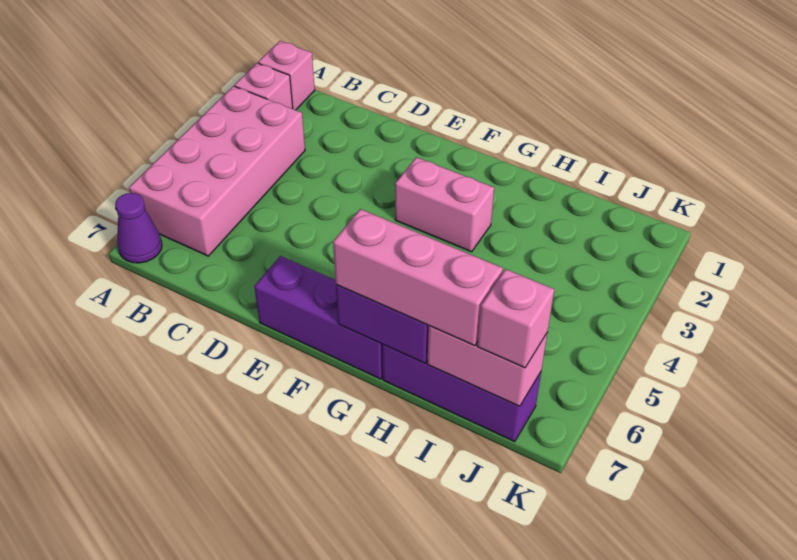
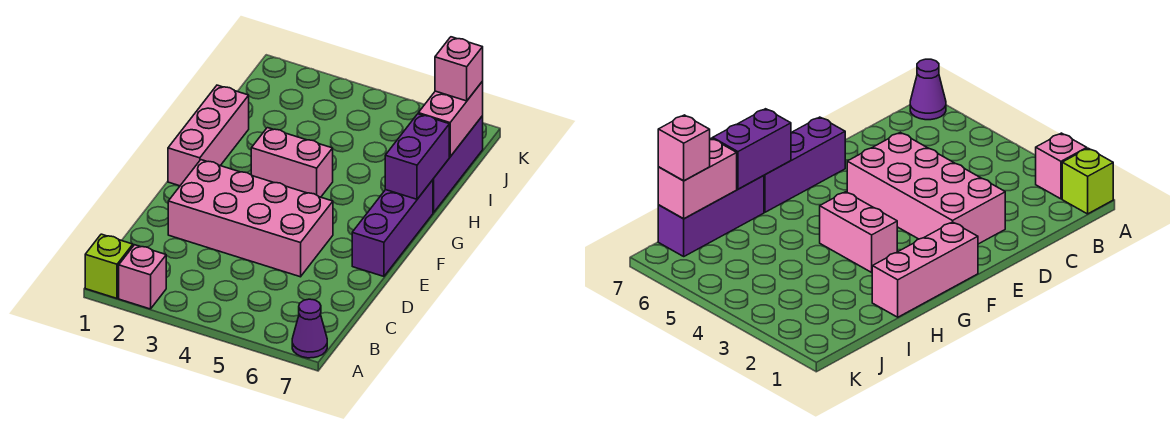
pink brick A1 level 1 -> lime brick A1 level 1
pink brick A3:B6 level 1 -> pink brick D2:E5 level 1
pink brick F3:G3 level 1 -> pink brick G3:G4 level 1
pink brick G7:I7 level 3 -> pink brick F1:H1 level 1

